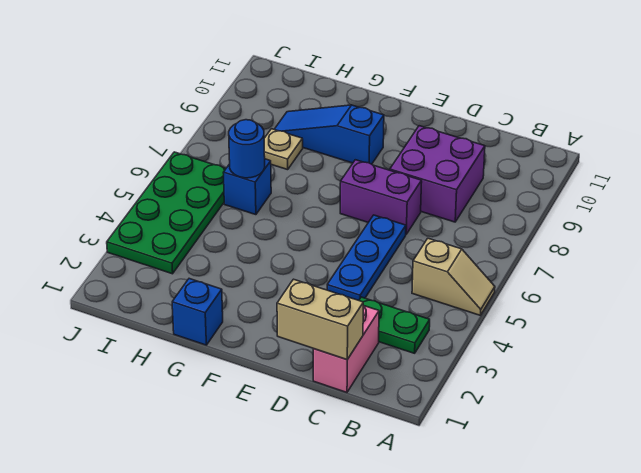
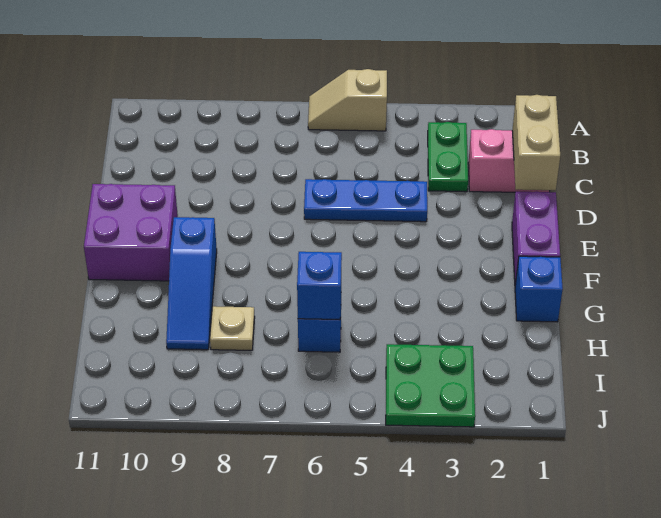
tan slope A5:B5 level 1 top B -> tan slope A5:A6 level 1 top 5
purple brick C8:D9 level 1 -> purple brick E10:F11 level 1
purple brick D7:E7 level 1 -> purple brick E1:F1 level 1
blue round brick H6 level 2 -> blue brick H6 level 2
green plate I3:J6 level 1 -> green plate I3:J4 level 1

